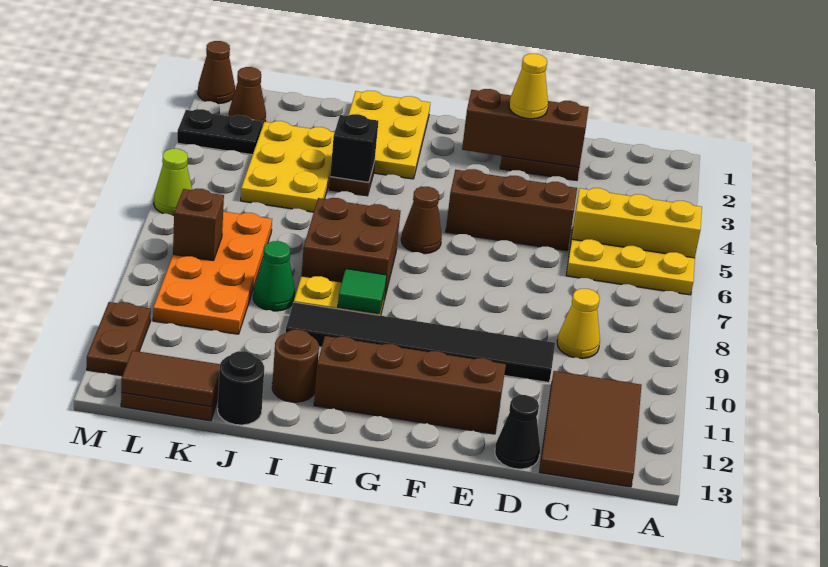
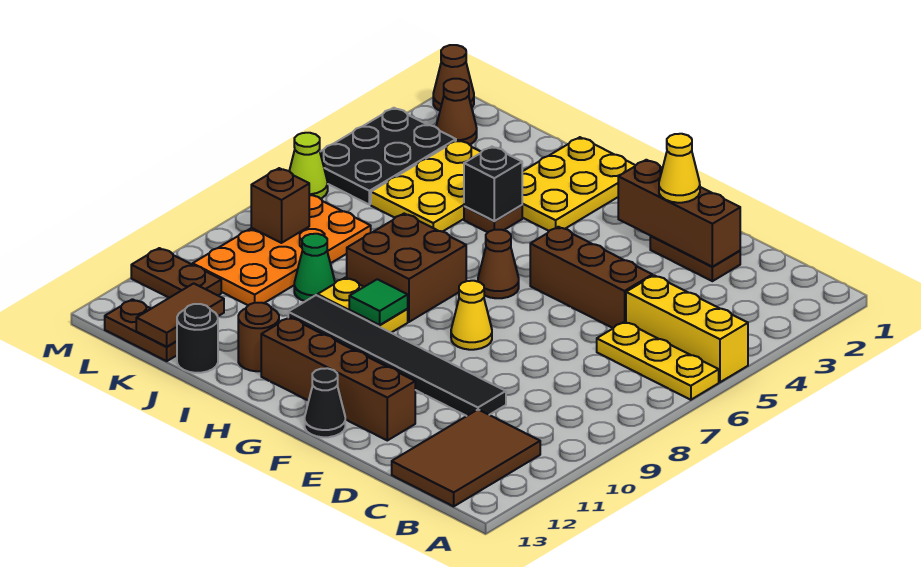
yellow cone C9 level 1 -> yellow cone F8 level 1
black cone D13 level 1 -> black cone F13 level 1
brown tile K13:L13 level 2 -> brown tile K12:K13 level 2
black plate L3:M3 level 1 -> black plate L3:M5 level 1
brown plate M11:M12 level 1 -> brown plate L11:M11 level 1

